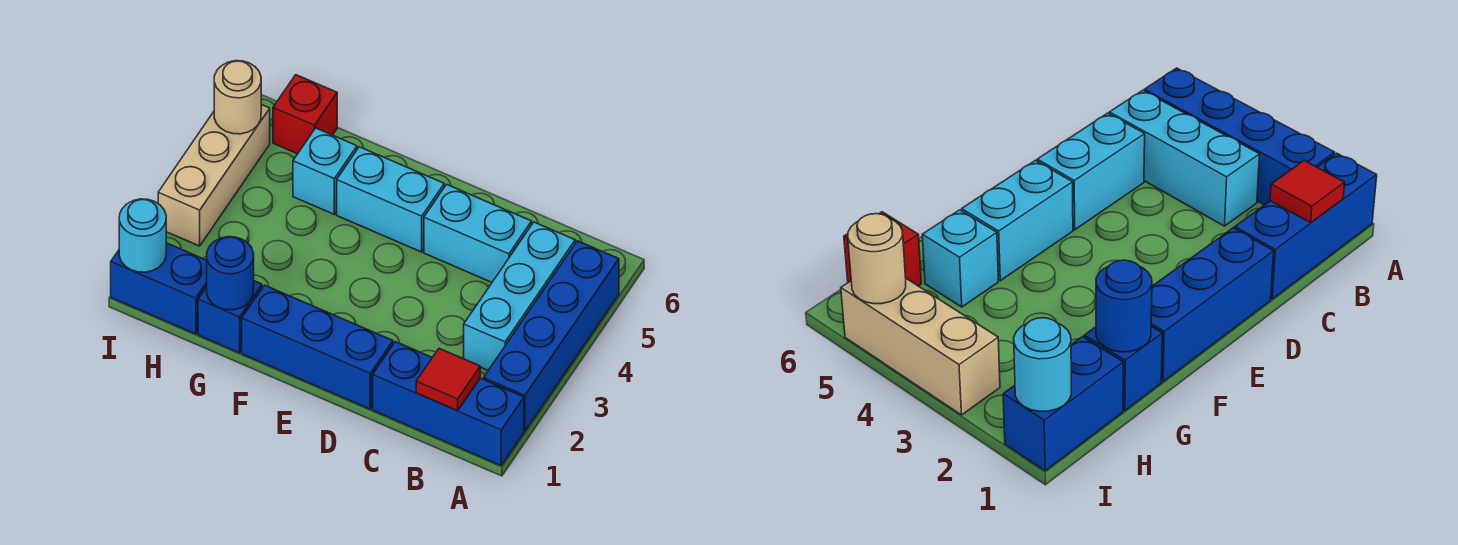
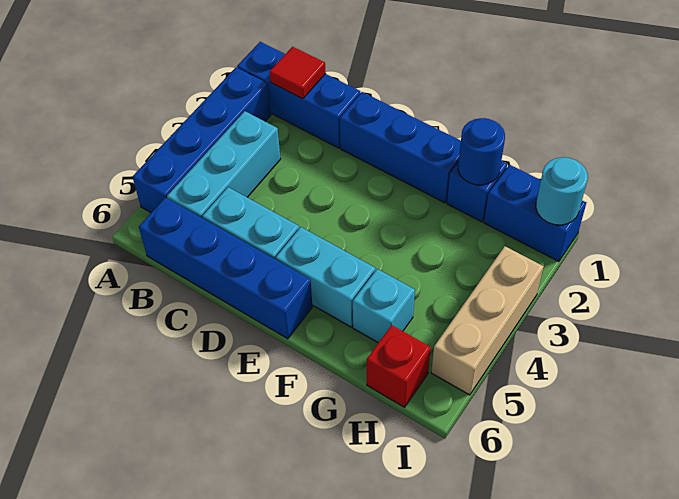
none -> blue brick B6:E6 level 1
tan round brick I5 level 2 -> none

